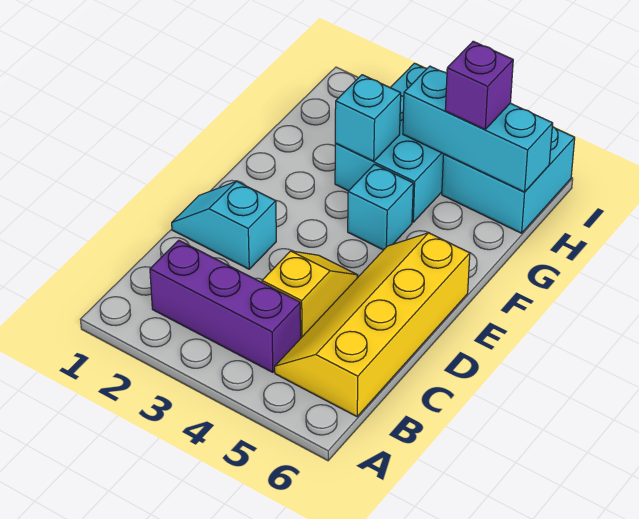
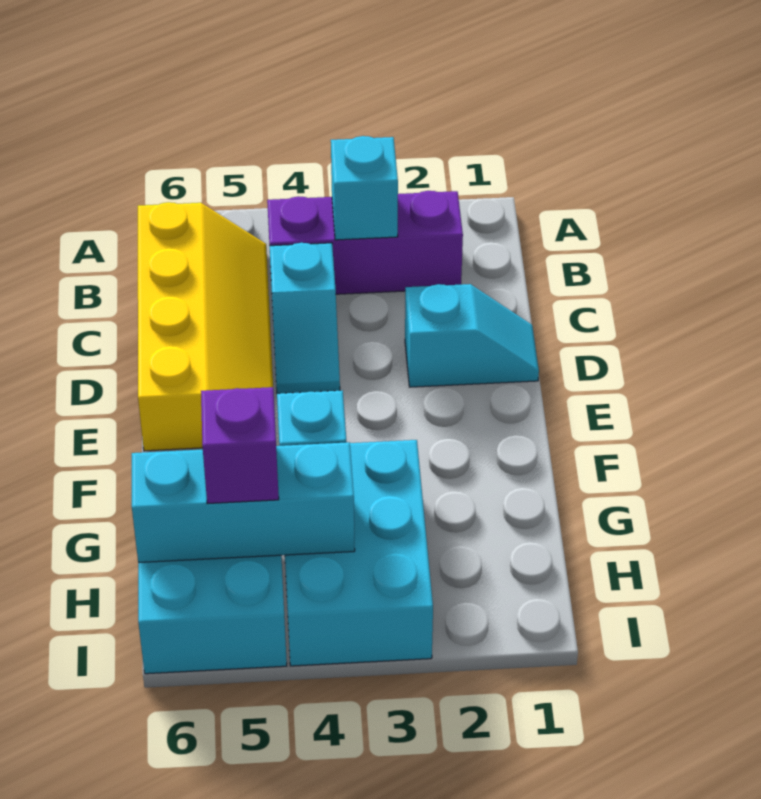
yellow slope C4:D4 level 1 top C -> cyan slope C4:D4 level 1 top C
cyan brick G3 level 2 -> cyan brick B3 level 2

